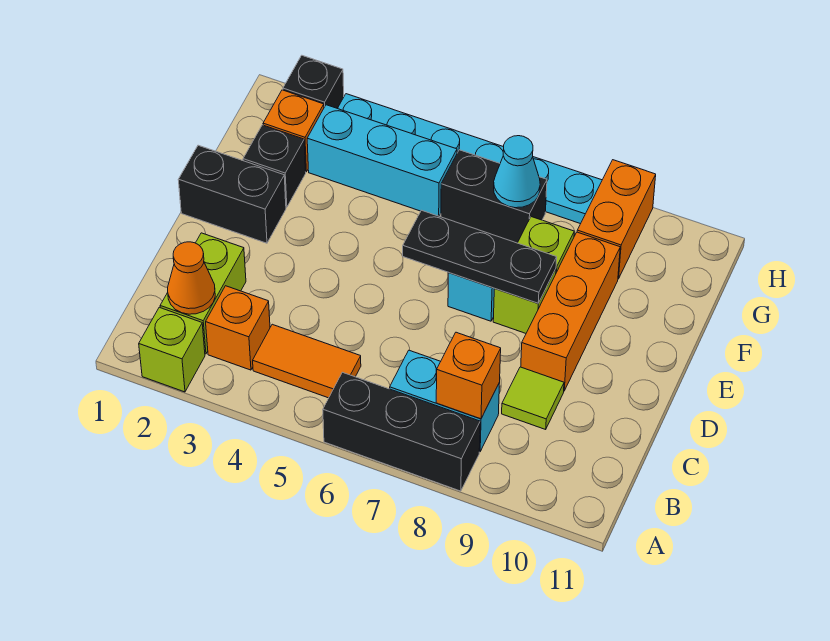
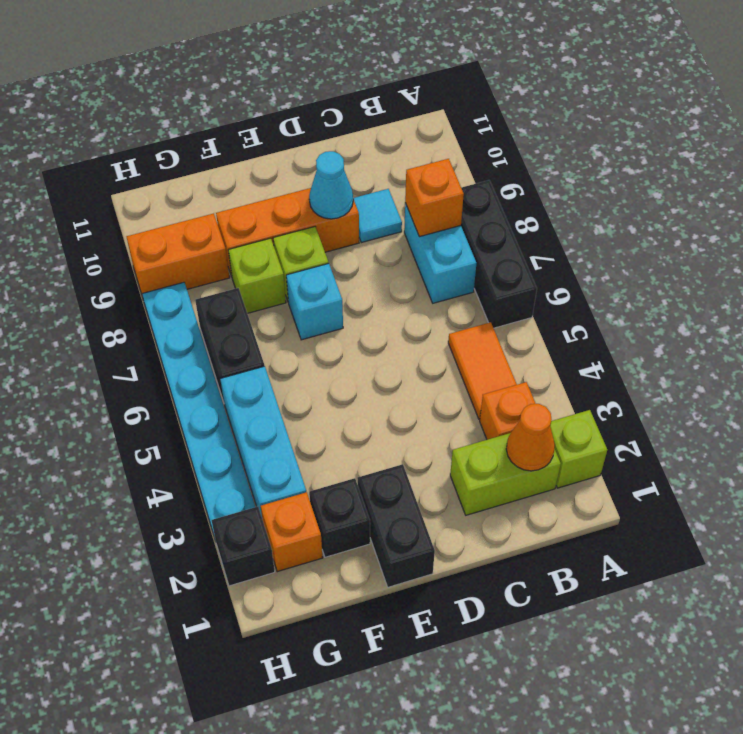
lime tile C9 level 1 -> cyan tile C9 level 1
black plate E6:E8 level 2 -> none
cyan cone G7 level 2 -> cyan cone D9 level 2

